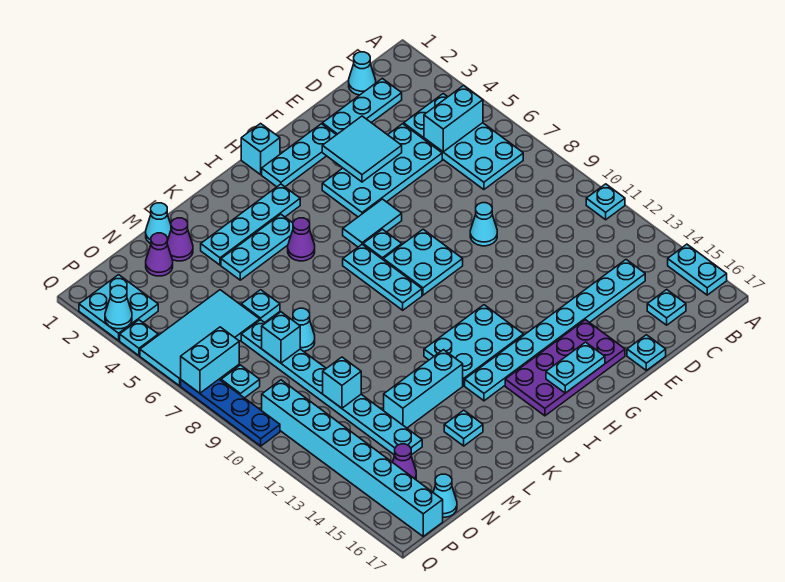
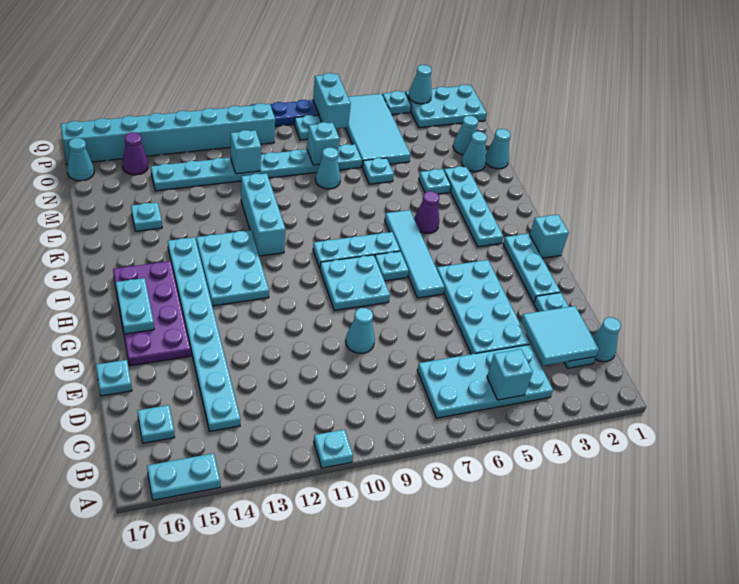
cyan brick B5:C5 level 2 -> cyan brick B5 level 2
cyan tile E3:F4 level 2 -> cyan tile C2:D3 level 2
cyan tile G6:H6 level 1 -> cyan tile G6:J6 level 1
cyan plate J4:L4 level 1 -> cyan plate L4 level 1
cyan brick K13:M13 level 1 -> cyan brick J11:L11 level 1
purple cone M2 level 1 -> cyan cone M2 level 1
purple cone N2 level 1 -> cyan cone N2 level 1
cyan plate P2:Q3 level 1 -> cyan plate P1:Q3 level 1

